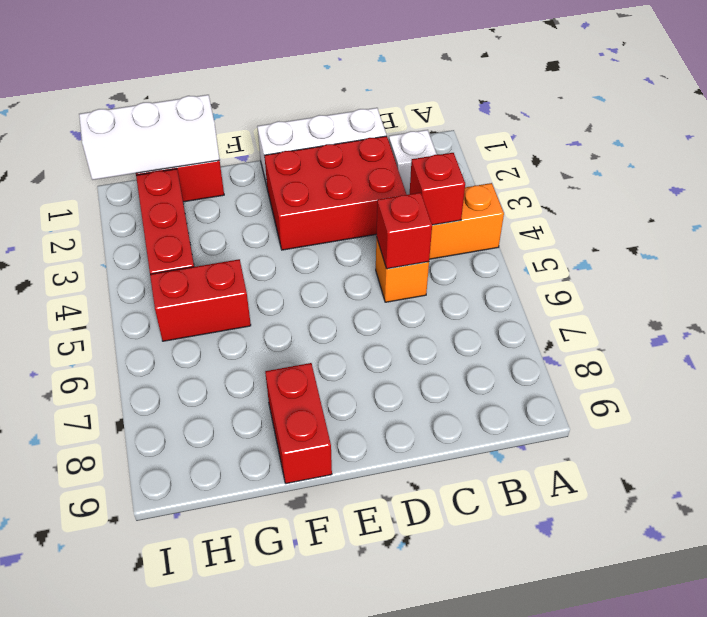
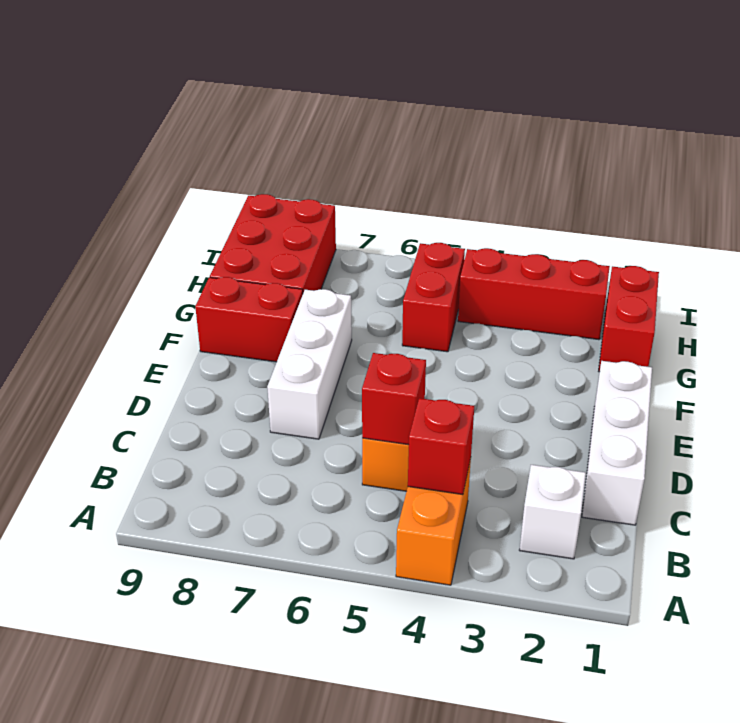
red brick C2:E3 level 1 -> red brick G8:I9 level 1
white brick G1:I1 level 2 -> white brick D7:F7 level 1

